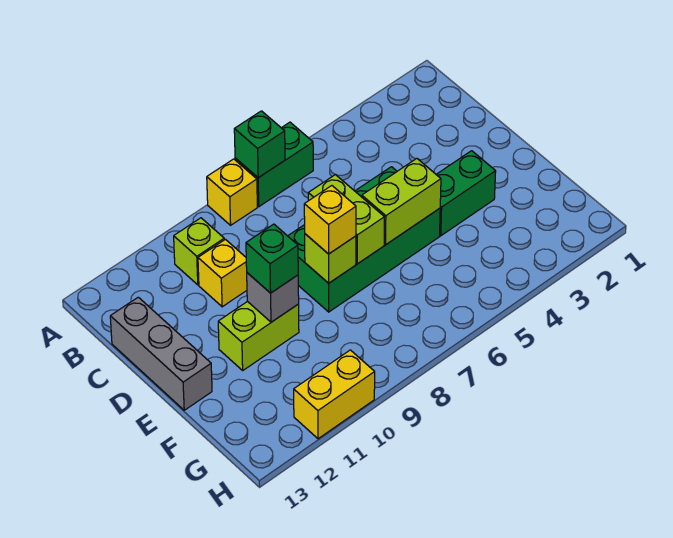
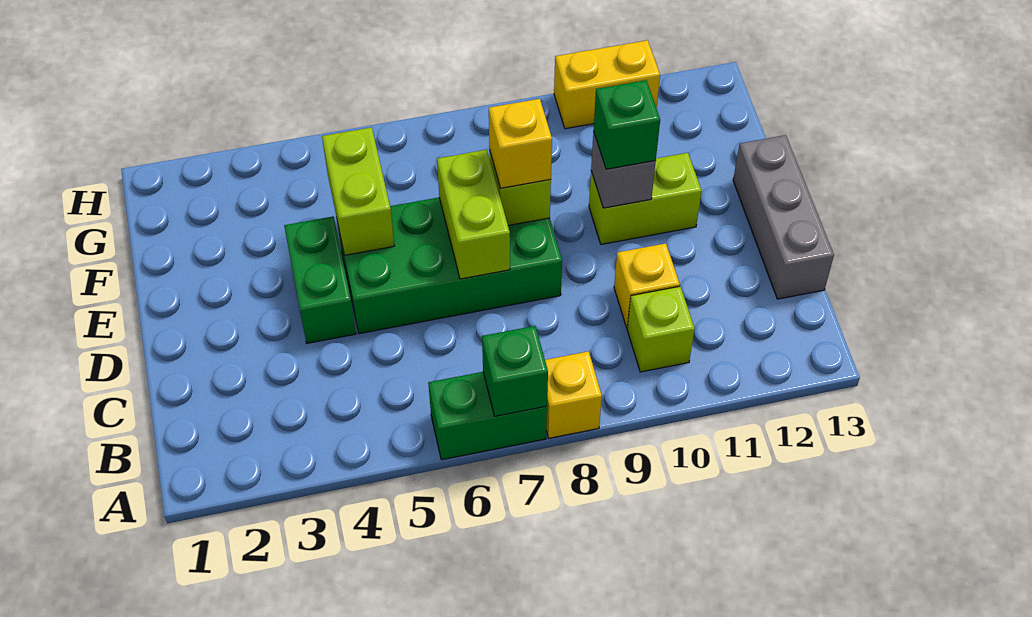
green brick E3:E4 level 1 -> green brick D4:E4 level 1
lime brick E5:E6 level 2 -> lime brick E5:F5 level 2

